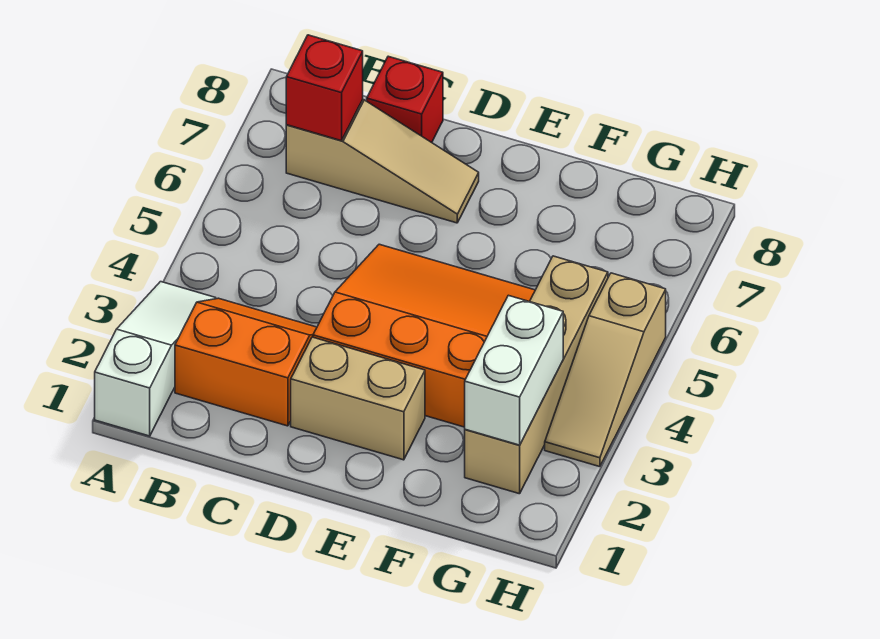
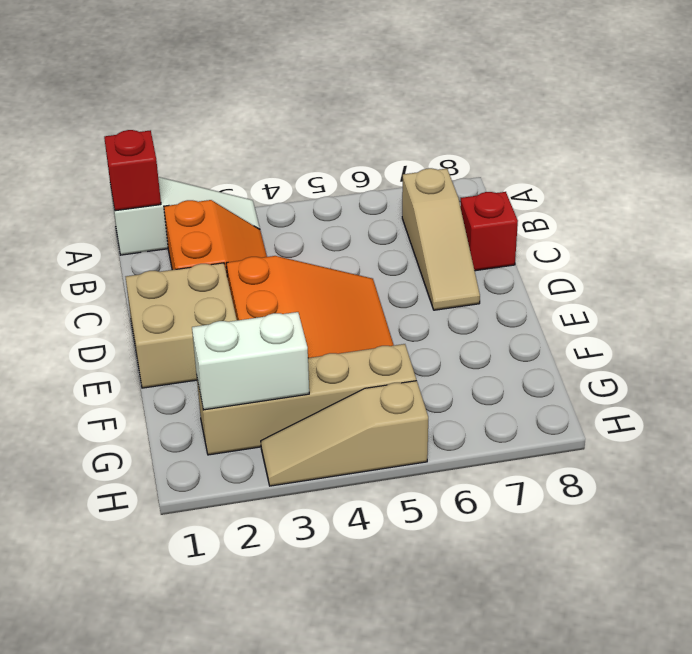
red brick B7 level 2 -> red brick A1 level 2
tan brick D2:E2 level 1 -> tan brick D1:E2 level 1

